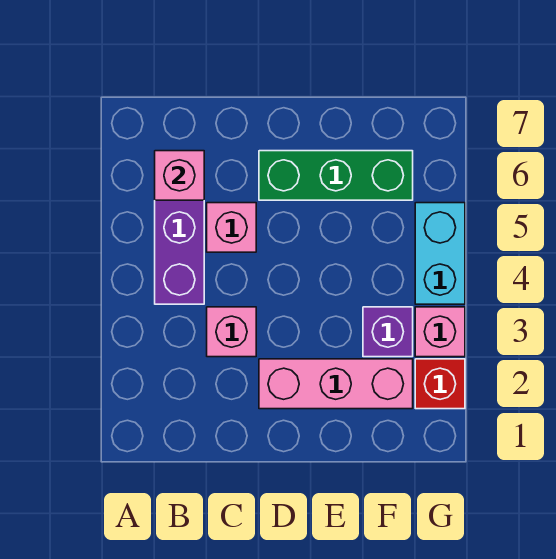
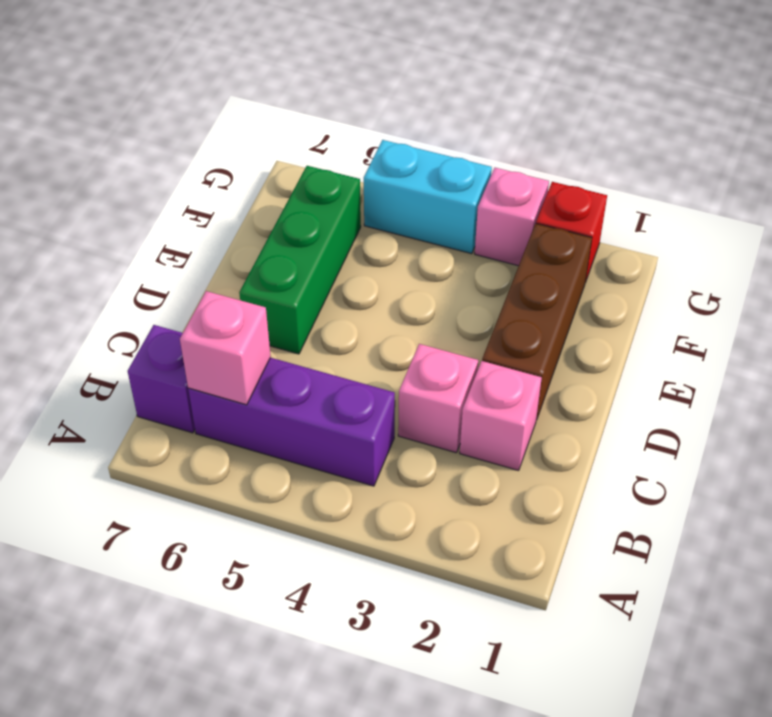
pink brick C5 level 1 -> pink brick C2 level 1
pink brick D2:F2 level 1 -> brown brick D2:F2 level 1
purple brick F3 level 1 -> purple brick B7 level 1

